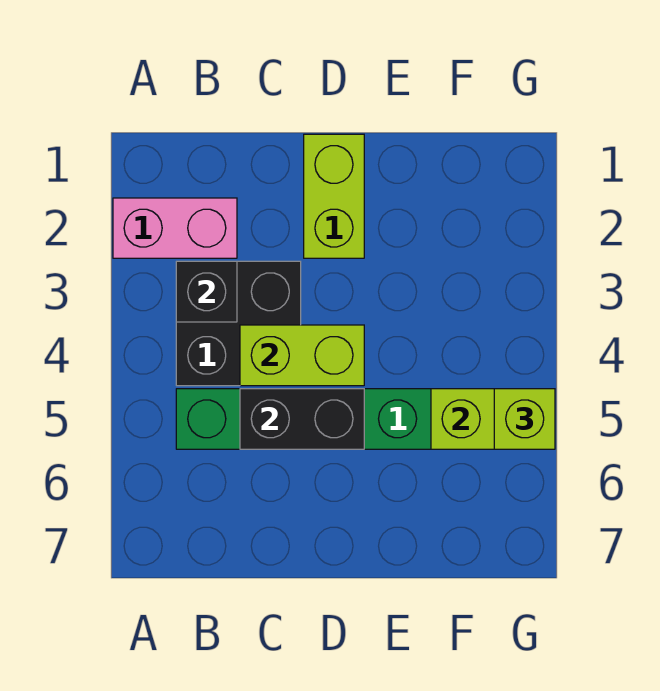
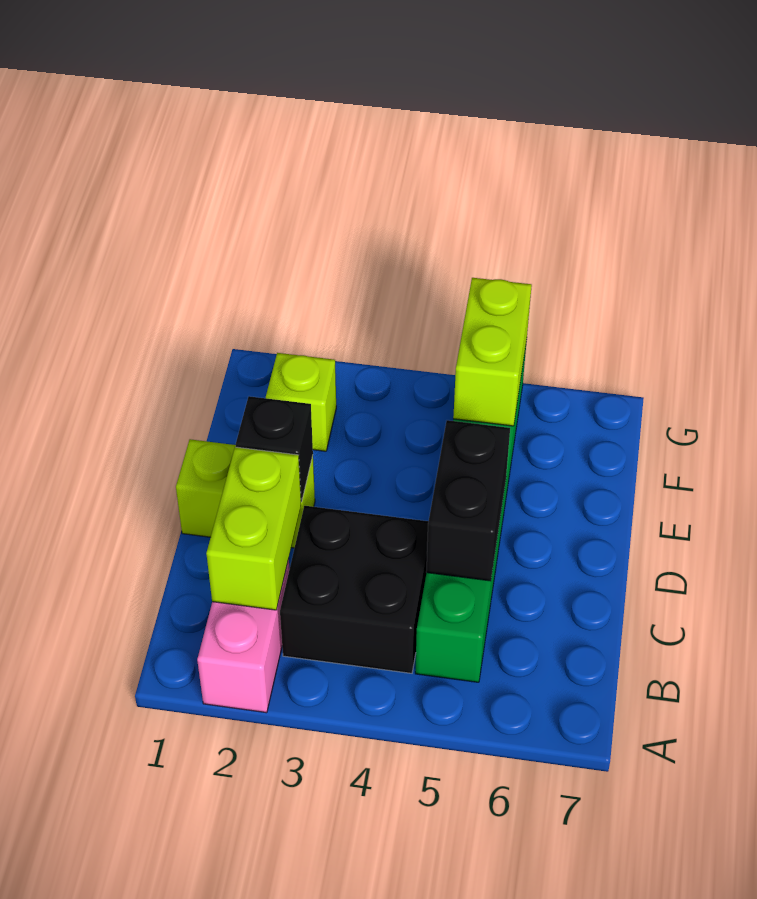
black brick B3 level 2 -> black brick D2 level 2
lime brick C4:D4 level 2 -> lime brick B2:C2 level 2
lime brick G5 level 3 -> lime brick F2 level 1

